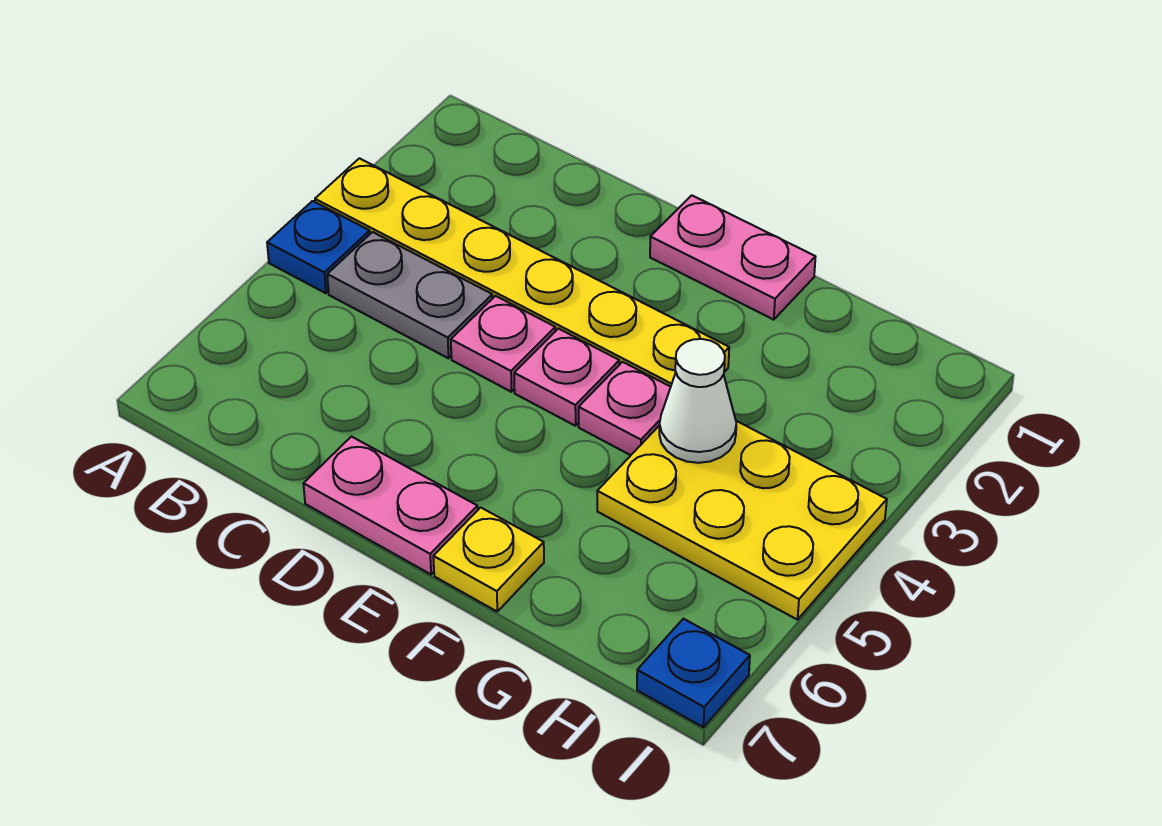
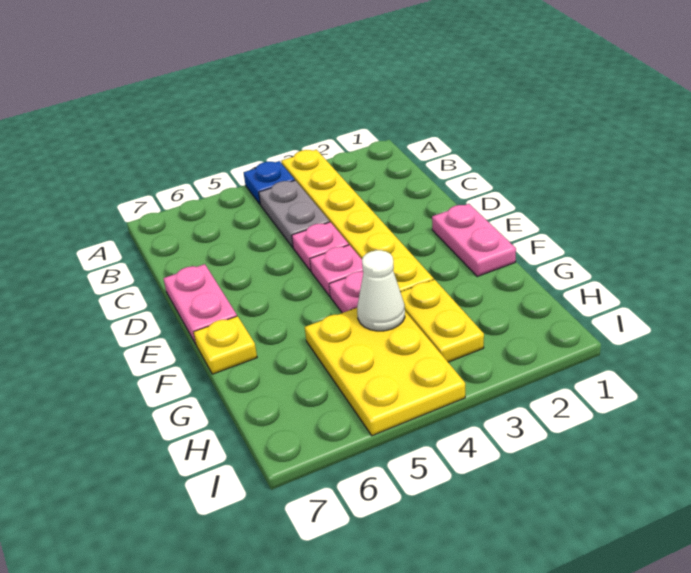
none -> yellow plate G3:H3 level 1
blue plate I7 level 1 -> none

